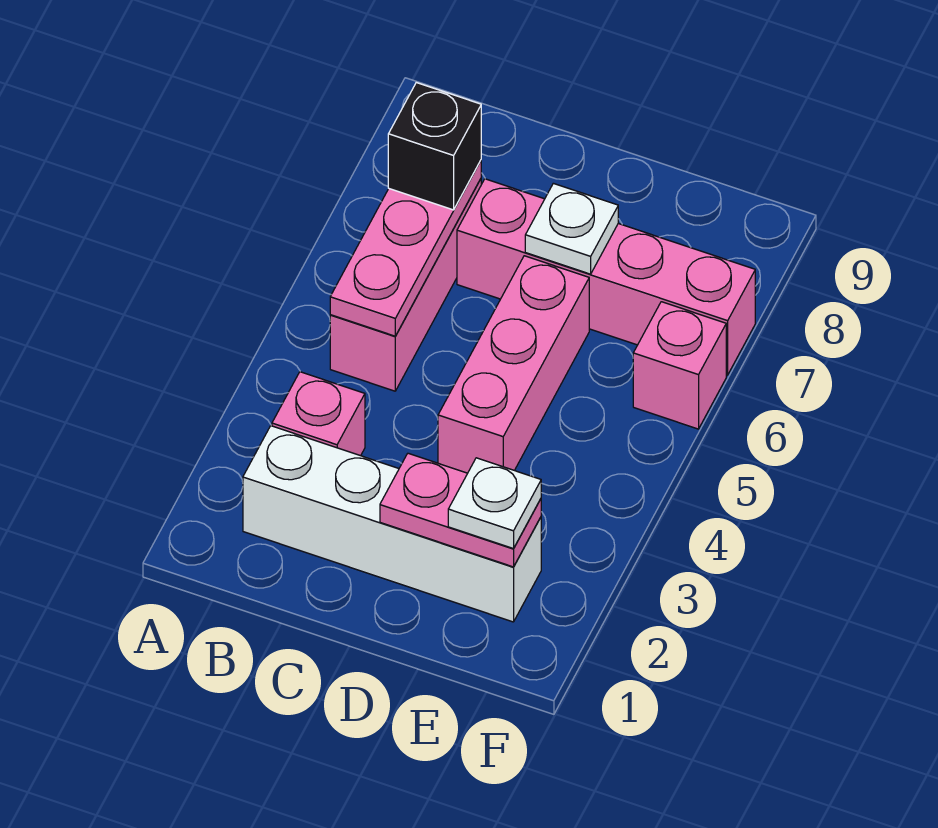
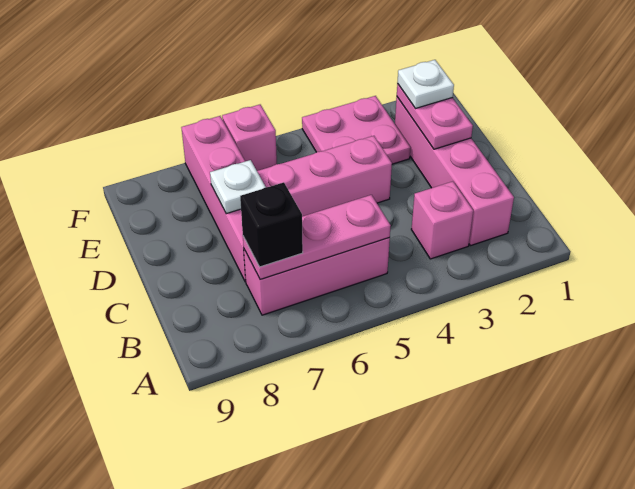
white brick B2:E2 level 1 -> pink brick B2:E2 level 1
none -> pink plate E3:F4 level 1

